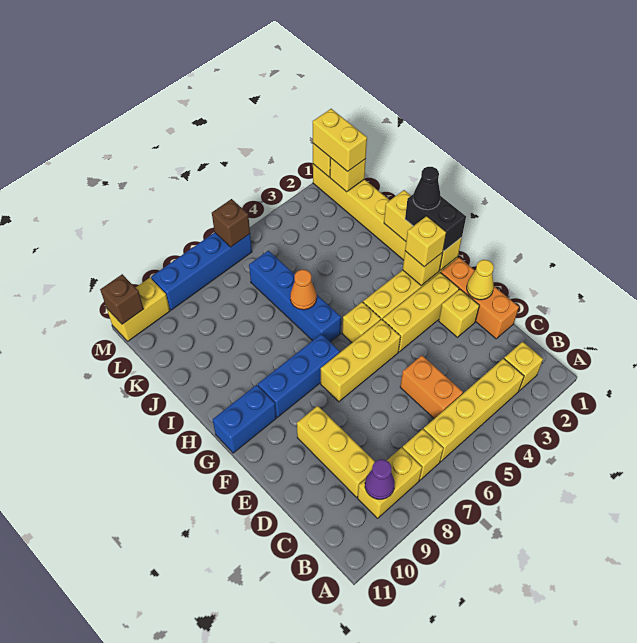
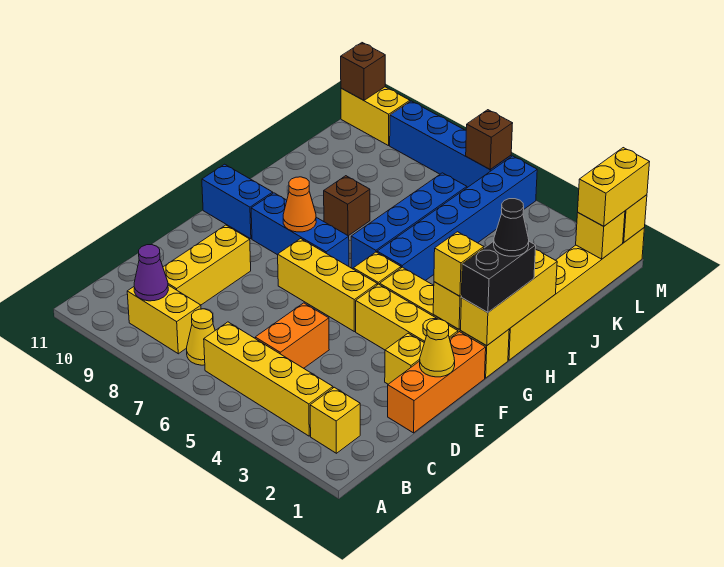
yellow brick B7 level 1 -> yellow cone B7 level 1
none -> blue brick H5:M5 level 1
orange cone I6 level 2 -> orange cone G8 level 2
none -> brown brick I8 level 1

